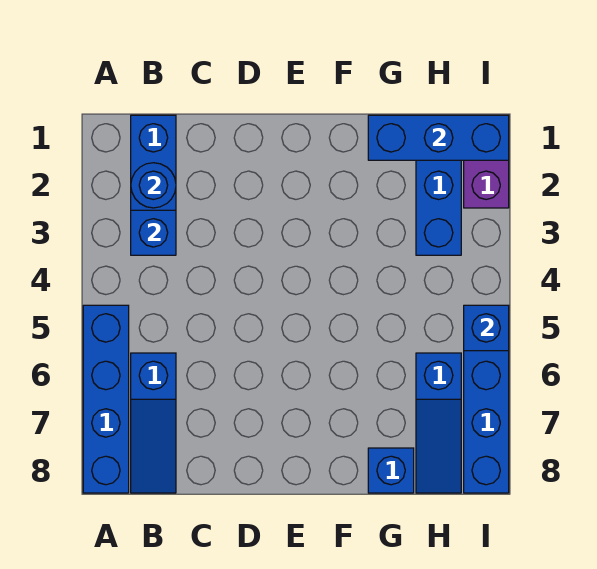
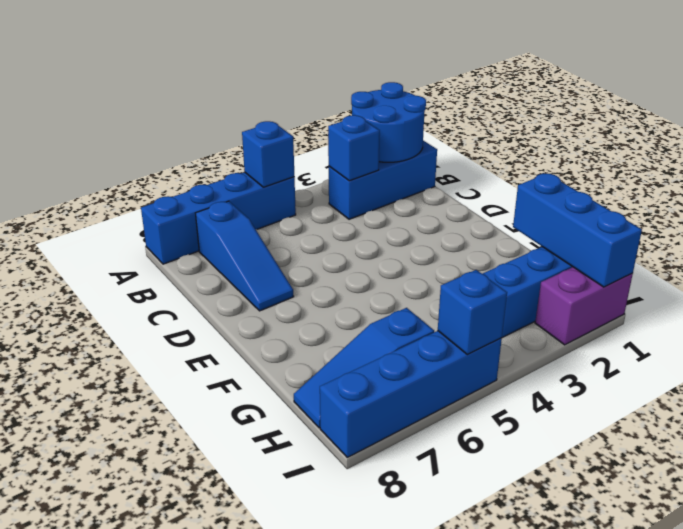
blue round brick B2 level 2 -> blue round brick A1:B2 level 2
blue slope B6:B8 level 1 top 6 -> blue slope B7:D7 level 1 top B
blue brick G8 level 1 -> blue brick A5 level 2

